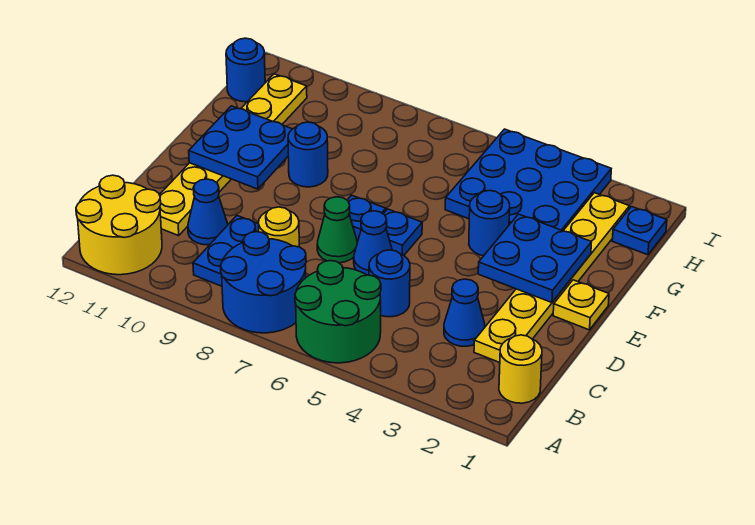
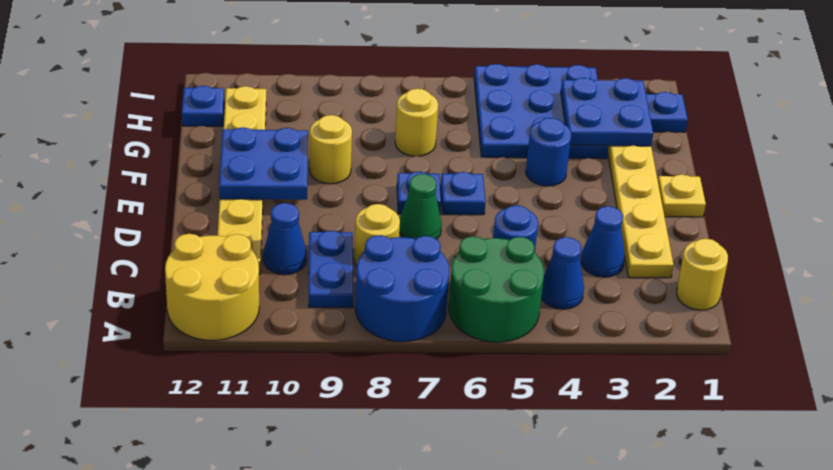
blue cone D6 level 1 -> blue cone B4 level 1
blue plate E2:F3 level 2 -> blue plate G2:H3 level 2
blue round brick F9 level 1 -> yellow round brick F9 level 1
none -> yellow round brick G7 level 1
blue round brick H12 level 1 -> blue plate H12 level 1

